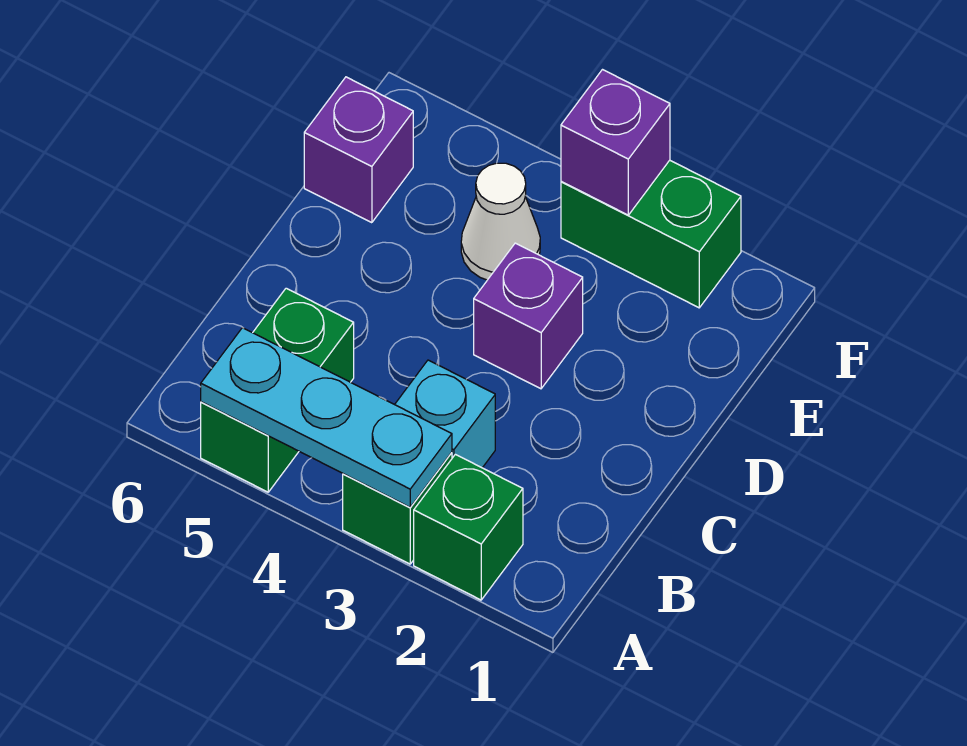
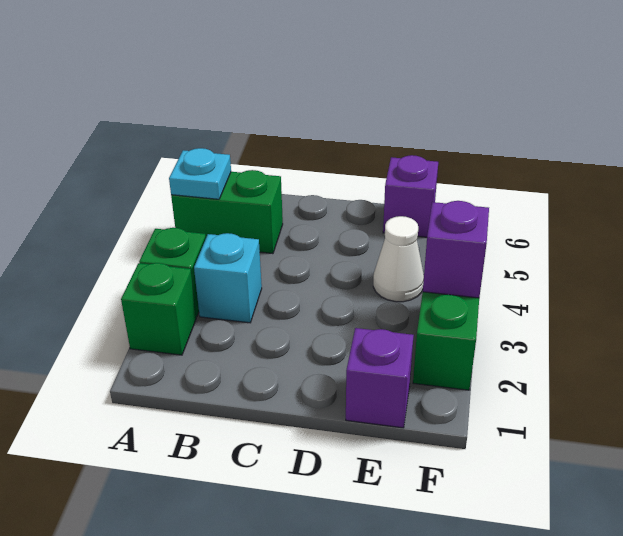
cyan plate A3:A5 level 2 -> cyan plate A5 level 2
purple brick D3 level 1 -> purple brick E1 level 1

